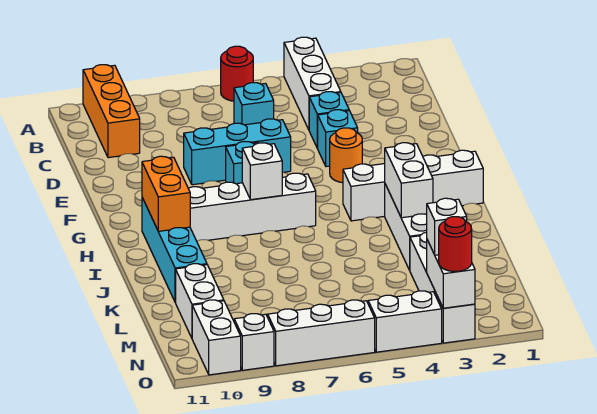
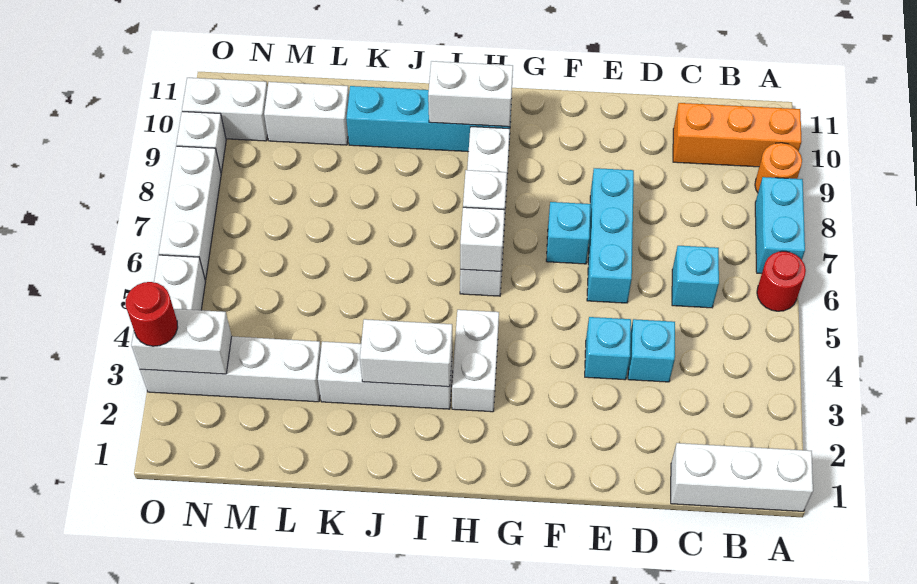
white brick A4:C4 level 1 -> white brick A1:C1 level 1
none -> cyan brick A7:A8 level 1
orange round brick F4 level 1 -> orange round brick A9 level 1
white brick H1:H4 level 1 -> white brick H3:H4 level 1
orange brick H10:I10 level 2 -> white brick H10:I10 level 2
white brick N3 level 3 -> white brick H6 level 2

